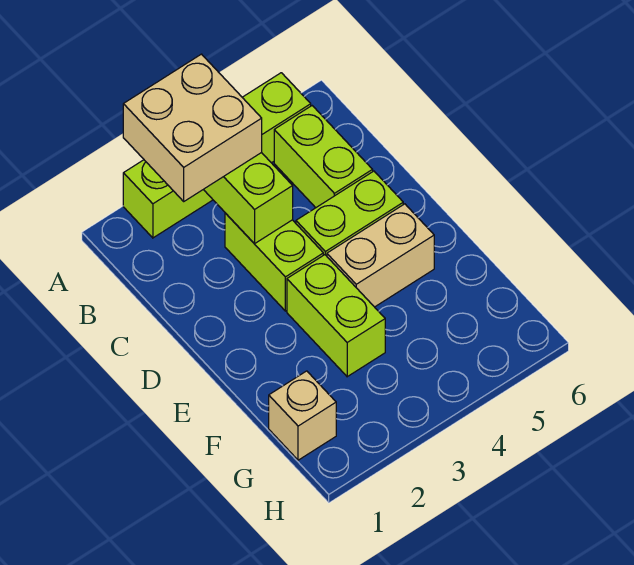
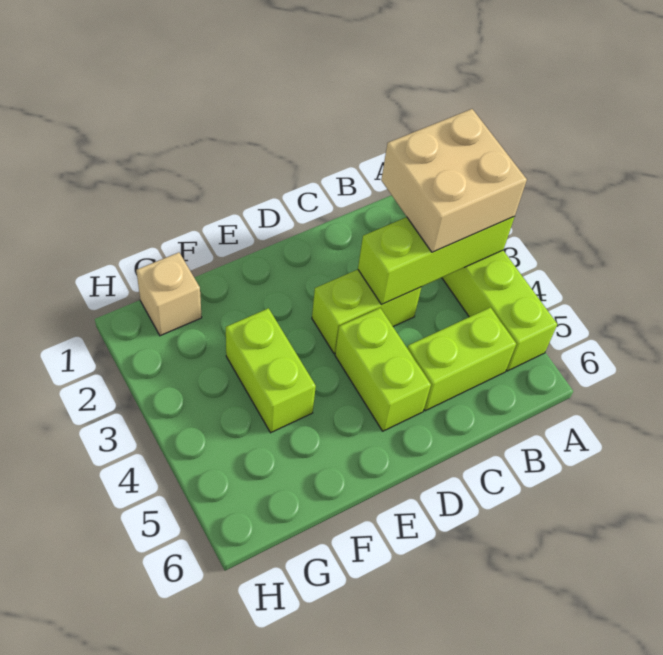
lime brick E3:F3 level 1 -> lime brick F3:F4 level 1
tan brick E4:E5 level 1 -> none

